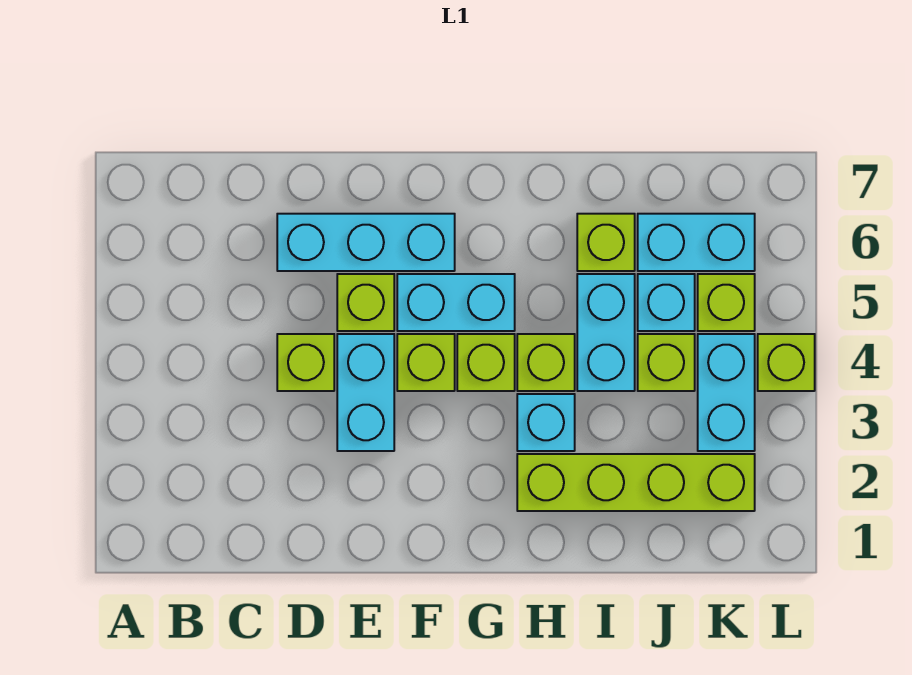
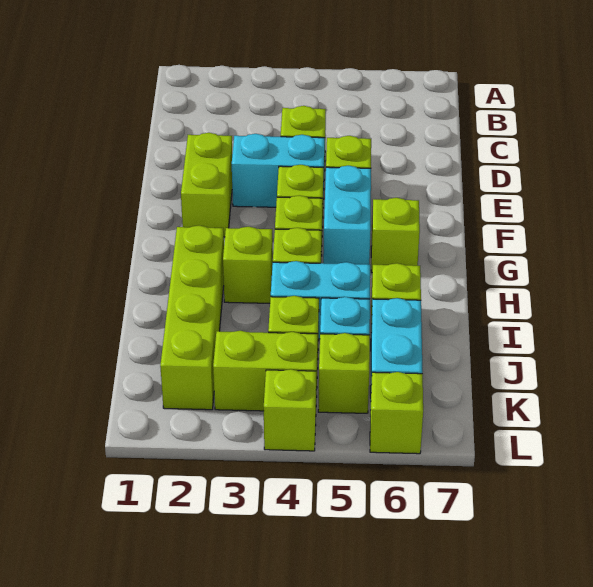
cyan brick D6:F6 level 1 -> none
none -> lime brick E2:F2 level 1
none -> lime brick G6 level 1
cyan brick H3 level 1 -> lime brick H3 level 1
cyan brick K3:K4 level 1 -> lime brick K3:K4 level 1
none -> lime brick L6 level 1

